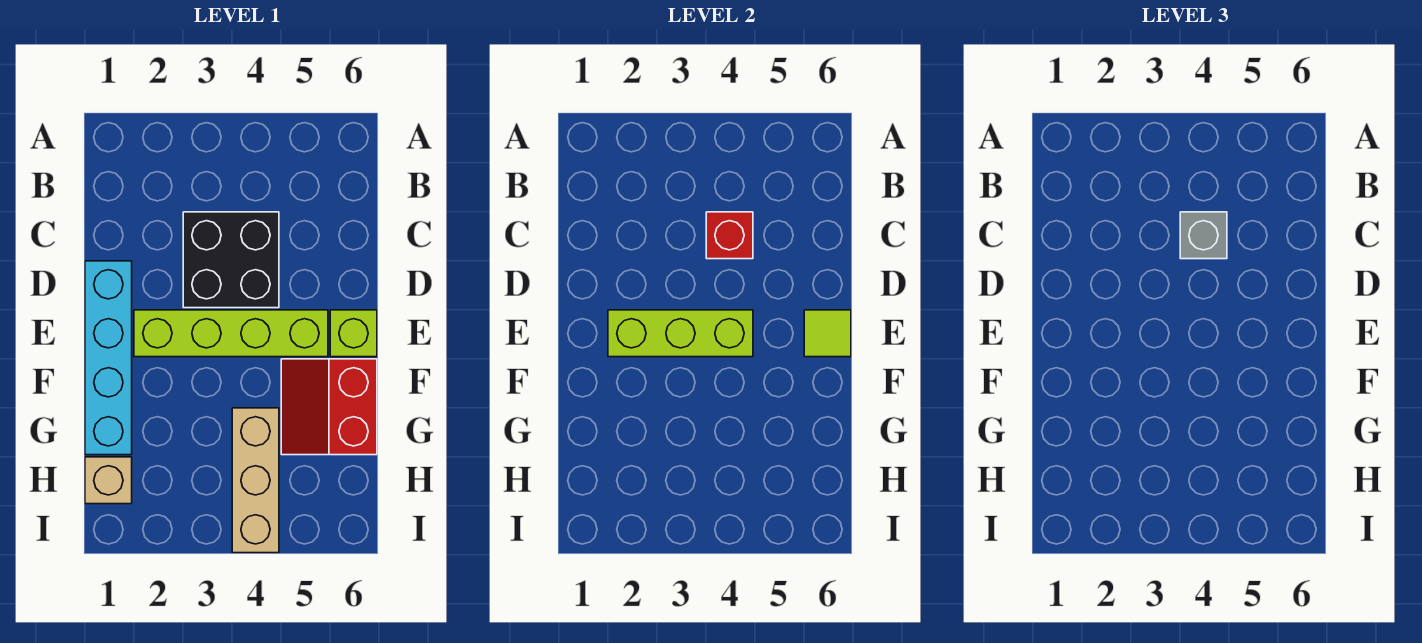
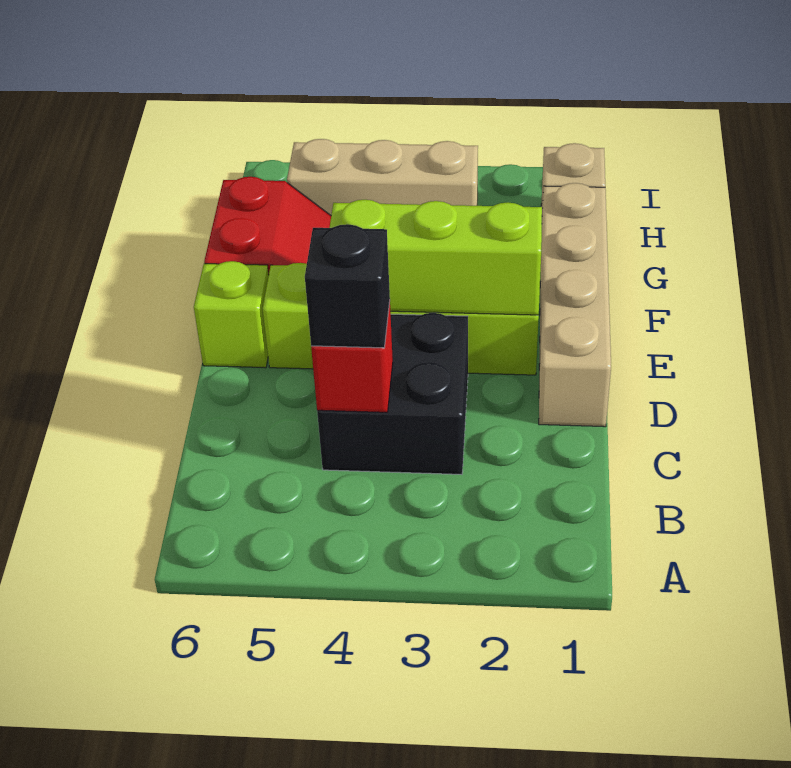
grey brick C4 level 3 -> black brick C4 level 3
cyan brick D1:G1 level 1 -> tan brick D1:G1 level 1
lime tile E6 level 2 -> none
tan brick G4:I4 level 1 -> tan brick H3:H5 level 1

